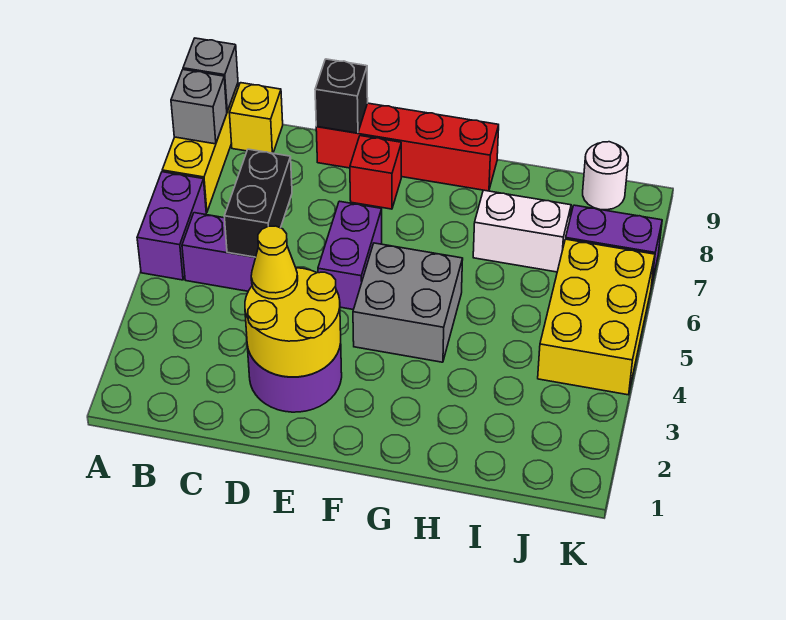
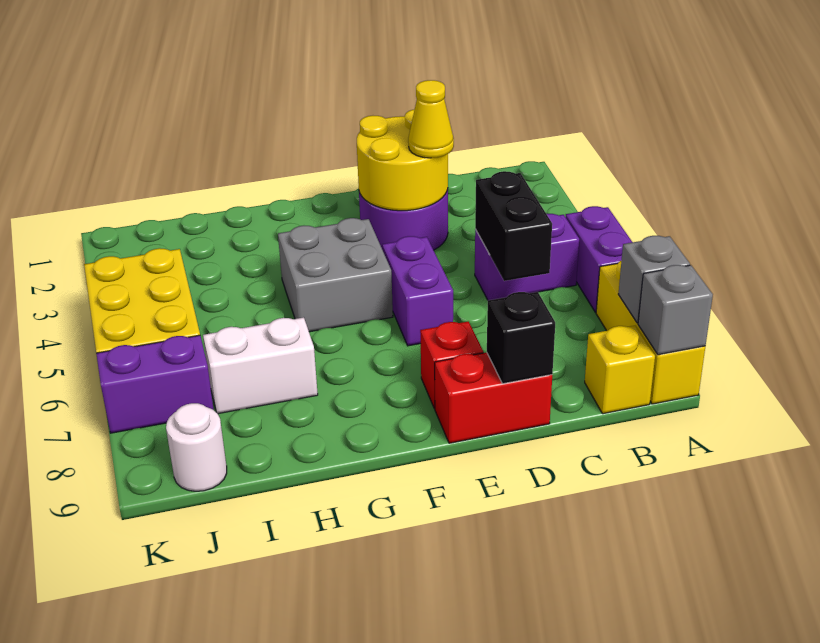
red brick D9:G9 level 1 -> red brick D9:E9 level 1

